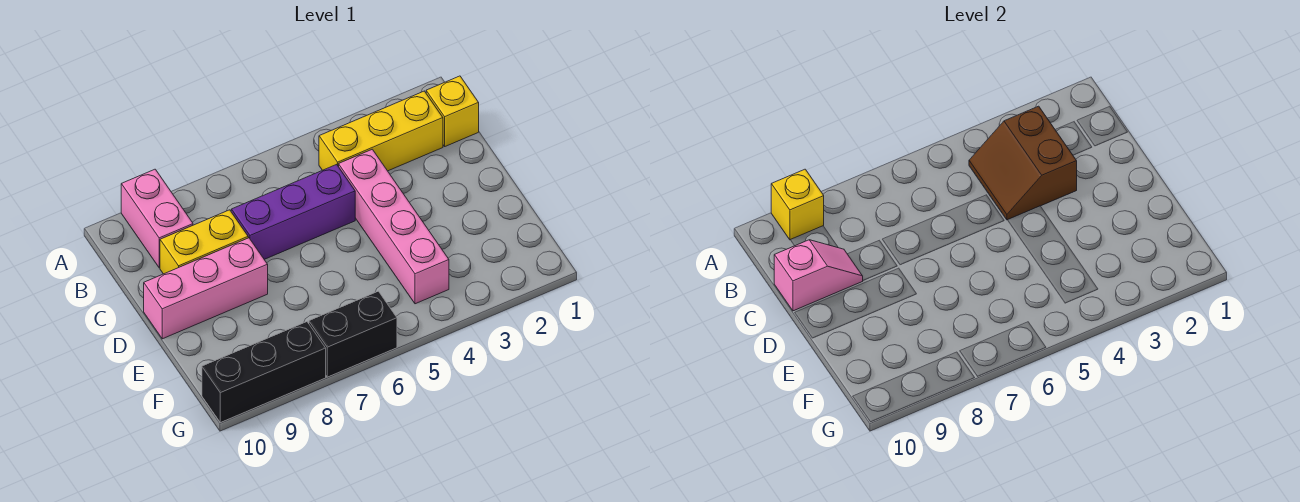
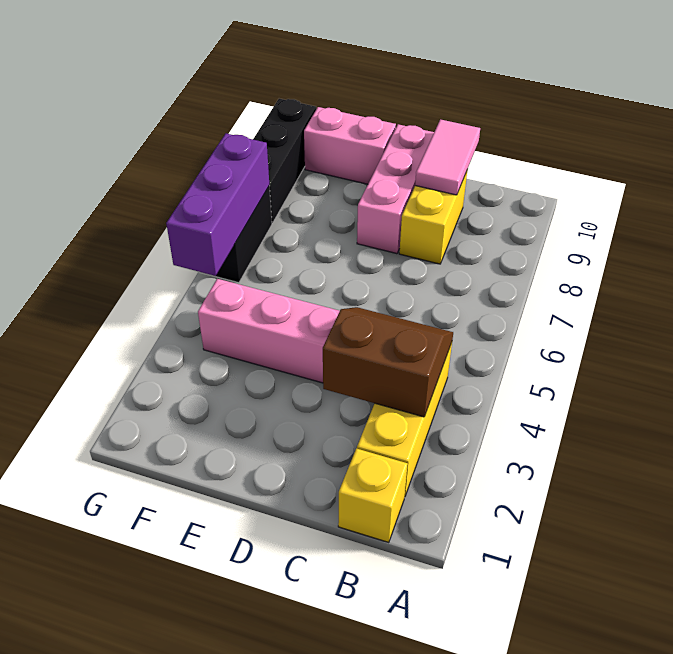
pink brick A9:B9 level 1 -> pink brick E10:F10 level 1
yellow brick A9 level 2 -> none
purple brick C5:C7 level 1 -> purple brick G5:G7 level 2
pink slope C9:C10 level 2 top 10 -> pink tile C9:C10 level 2

